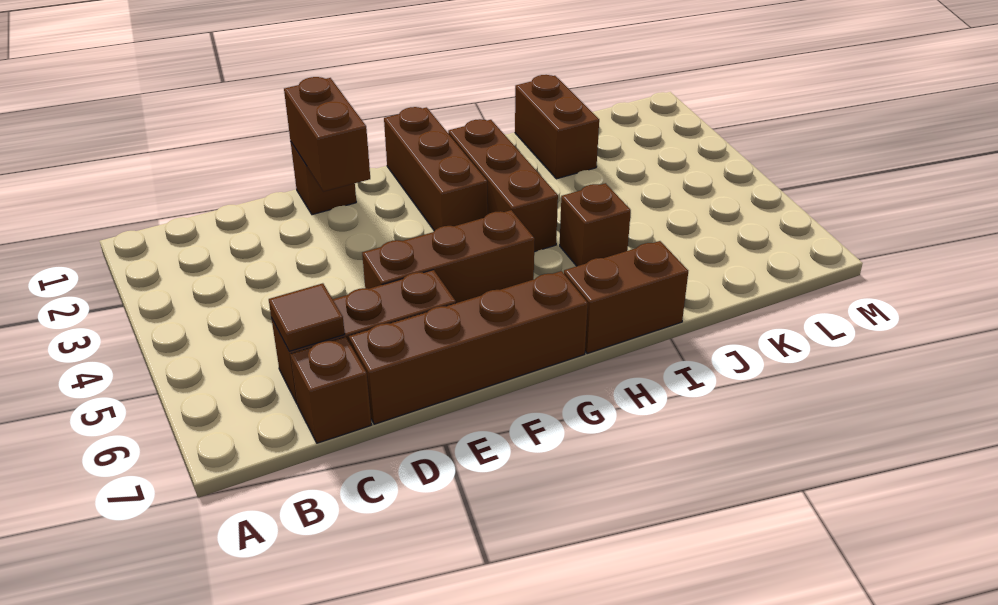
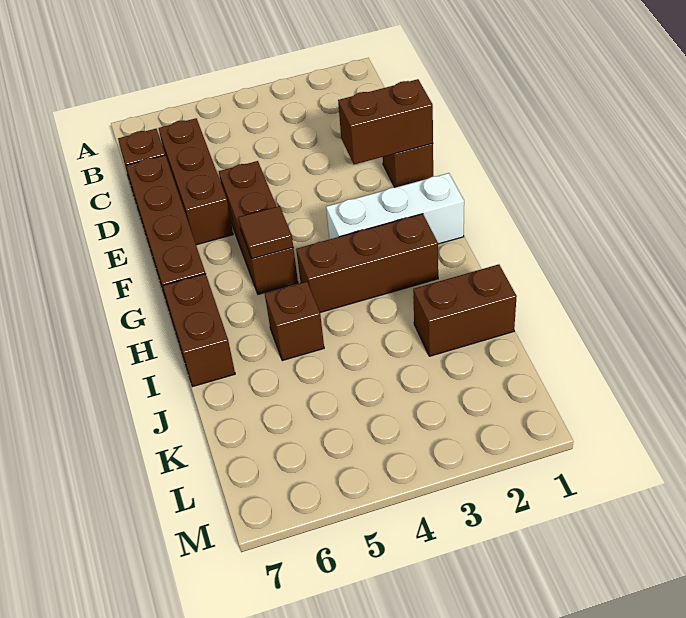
brown tile C6 level 2 -> brown tile G5 level 2
brown brick G1:G3 level 1 -> white brick G1:G3 level 1

